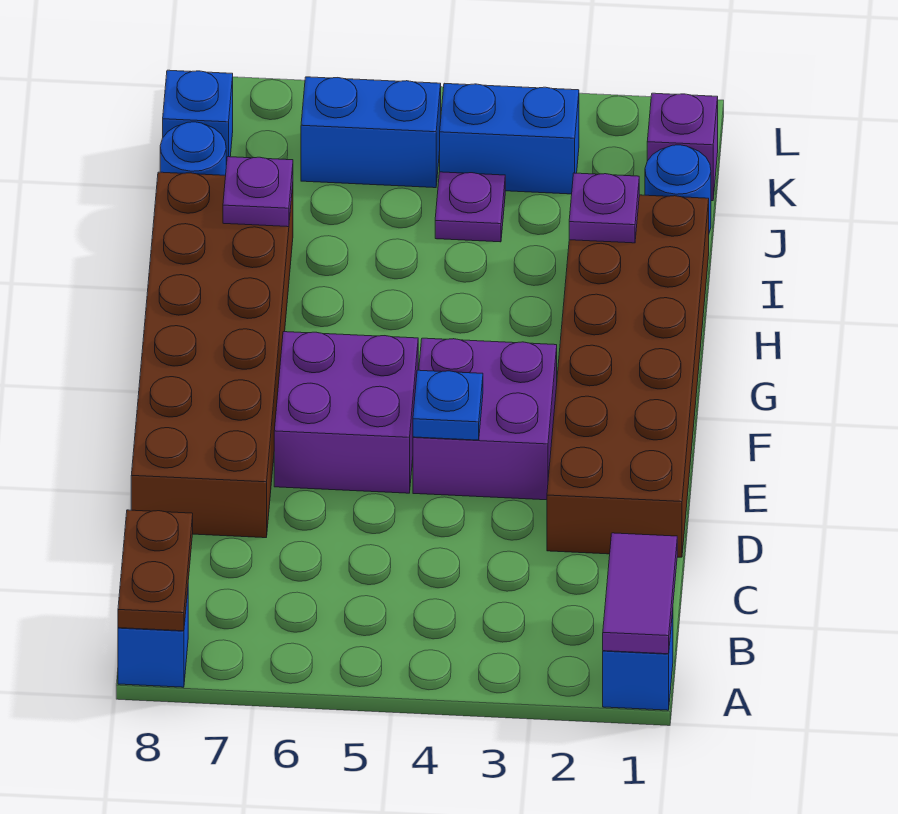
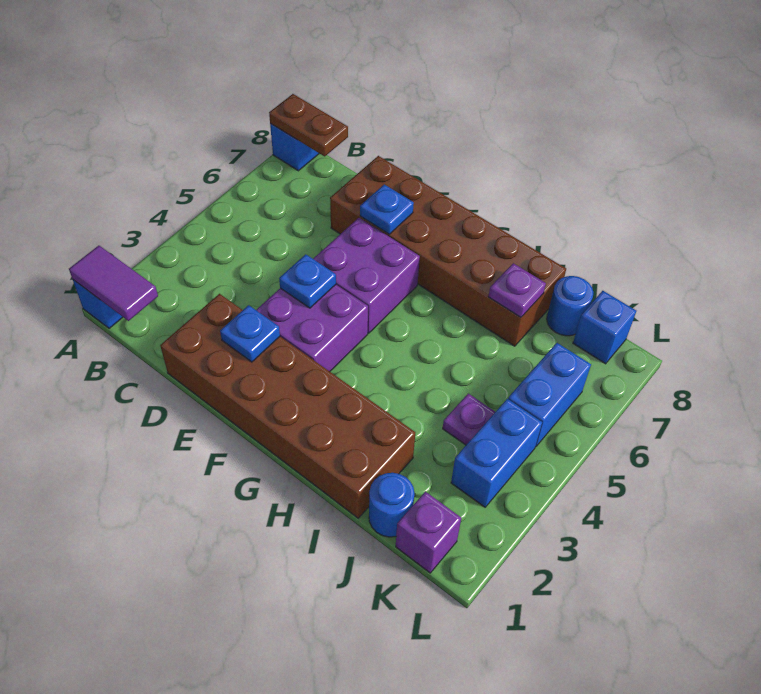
none -> blue plate E2 level 2
none -> blue plate E7 level 2
purple plate I2 level 2 -> none

